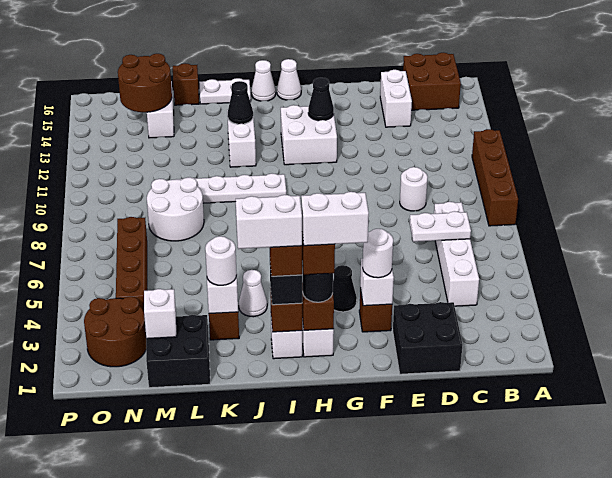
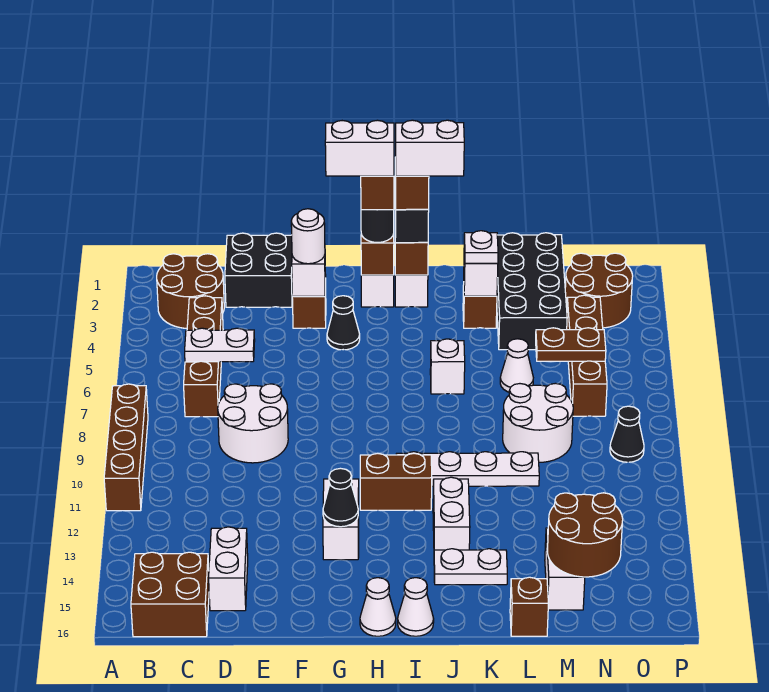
none -> brown round brick B2:C3 level 1
white brick C4:C7 level 1 -> brown brick C4:C7 level 1
white round brick D9 level 1 -> white round brick D8:E9 level 1
white brick G12:H13 level 1 -> white brick G12:G13 level 1
none -> brown brick H11:I11 level 1
white cone J4 level 1 -> white cone L6 level 1
black cone J13 level 2 -> black cone O9 level 1
white plate J16:K16 level 1 -> white plate J14:K14 level 1
white round brick K3 level 3 -> white plate K3 level 3
black brick L1:M2 level 1 -> black brick L1:M4 level 1
white brick M2 level 2 -> white brick J6 level 1
none -> brown plate M6:N6 level 2

